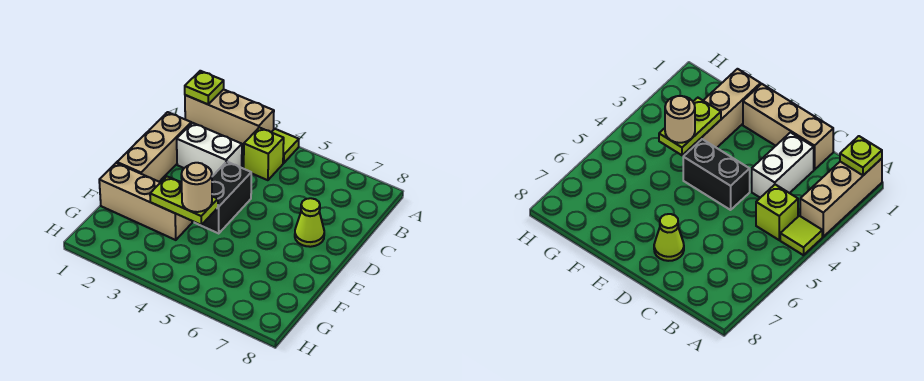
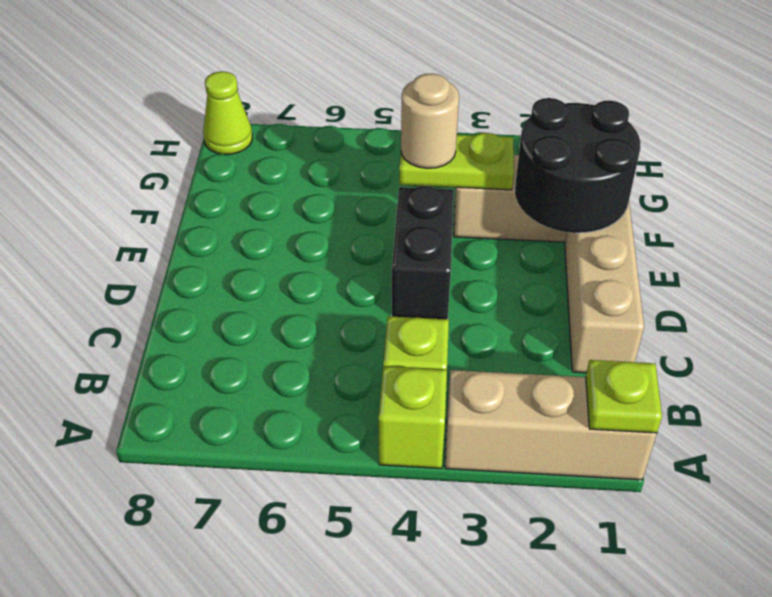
lime tile A4 level 1 -> lime brick A4 level 1
white brick C2:C3 level 1 -> none
lime cone D7 level 1 -> lime cone H8 level 1
none -> black round brick E1:F2 level 2

